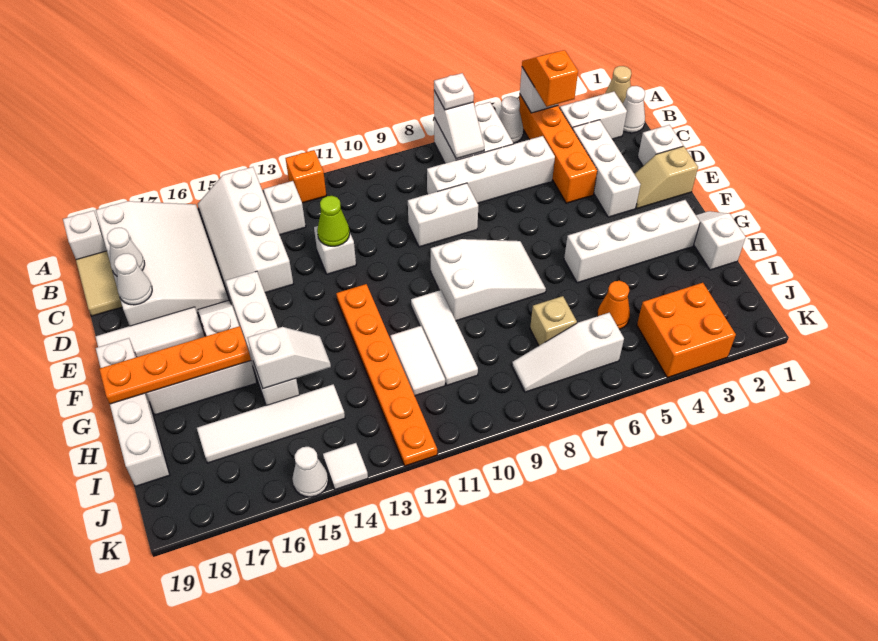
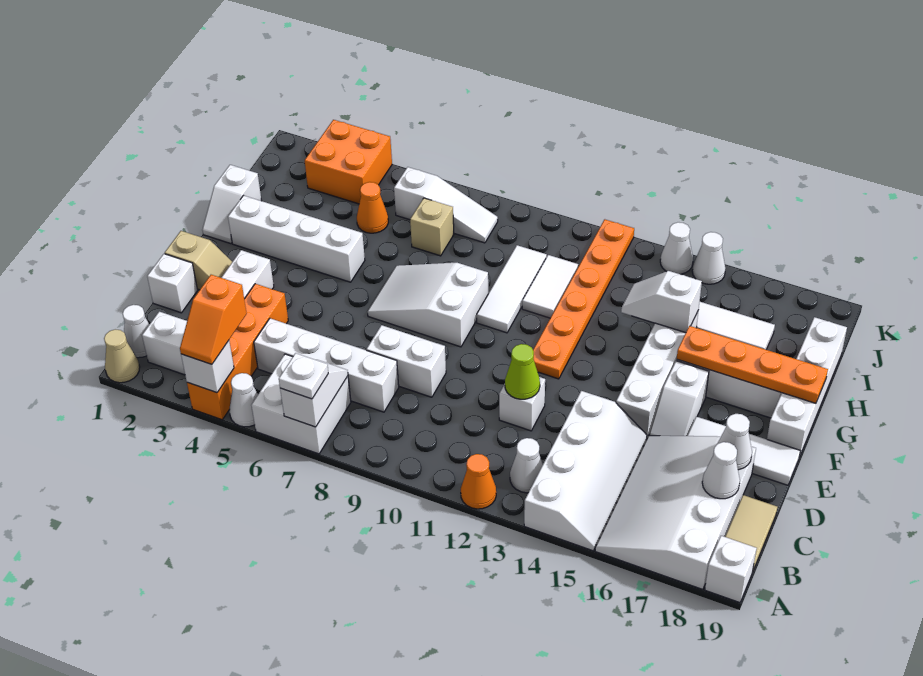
orange brick A12 level 1 -> orange cone A12 level 1
white brick B13 level 1 -> white cone B13 level 1
white tile K14 level 1 -> white cone K14 level 1

